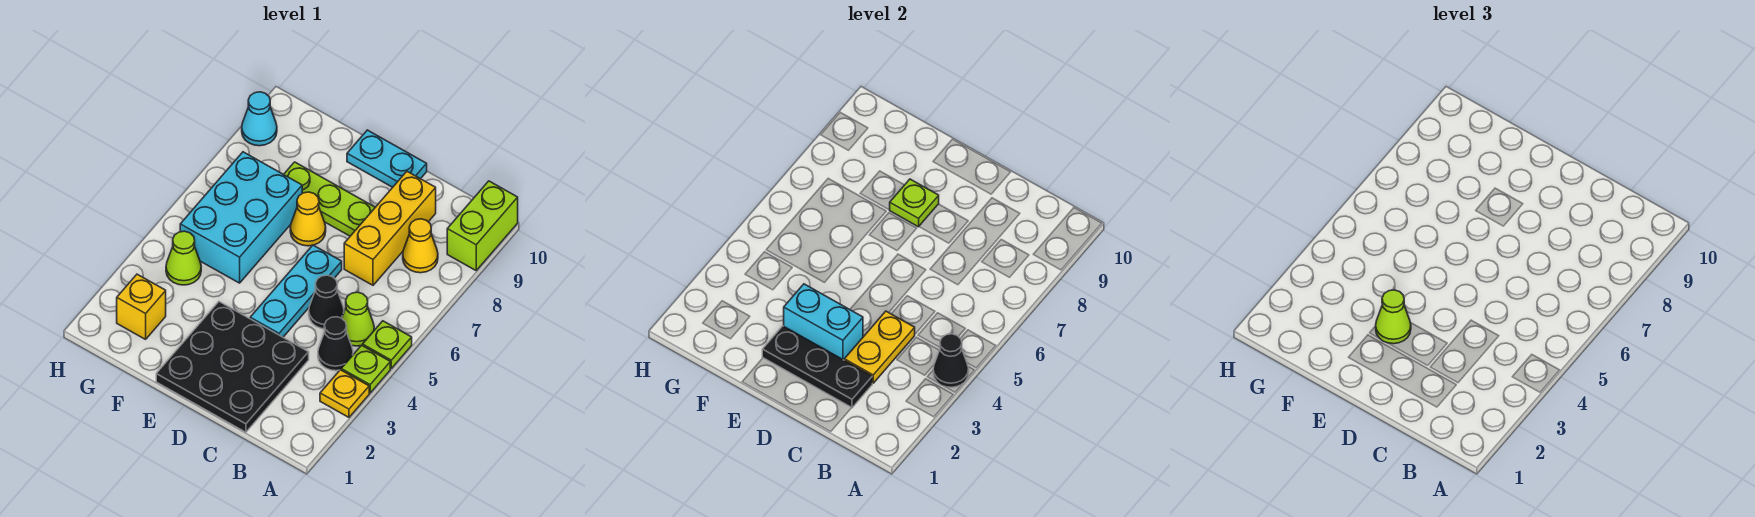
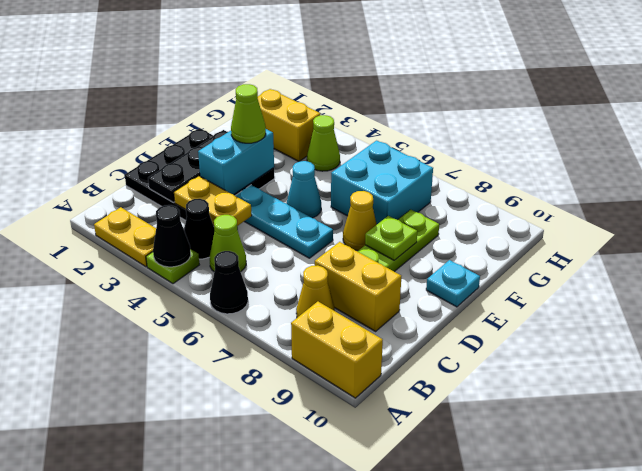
yellow plate A3 level 1 -> yellow plate A2:A3 level 1
lime plate A5 level 1 -> none
lime brick A9:A10 level 1 -> yellow brick A9:A10 level 1
black cone C5 level 1 -> black cone A6 level 1
yellow brick C7:C9 level 1 -> yellow brick C8:C9 level 1
cyan plate D10:E10 level 1 -> cyan plate E10 level 1
cyan brick F5:G7 level 1 -> cyan brick F6:G7 level 1
yellow brick G2 level 1 -> yellow brick G2:G3 level 1
cyan cone H9 level 1 -> cyan cone E5 level 1

